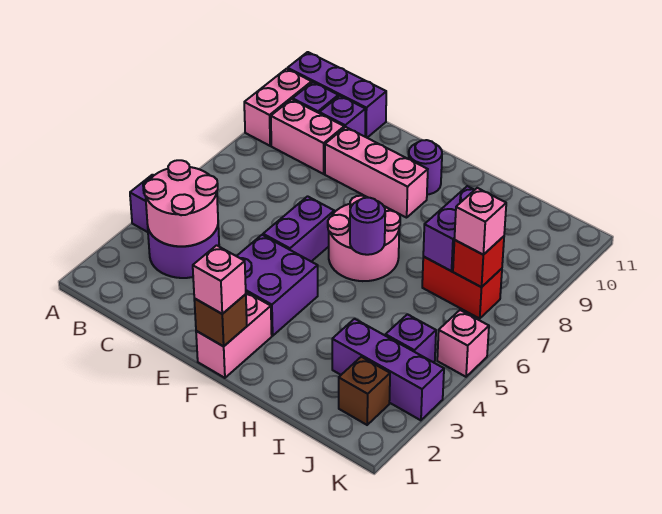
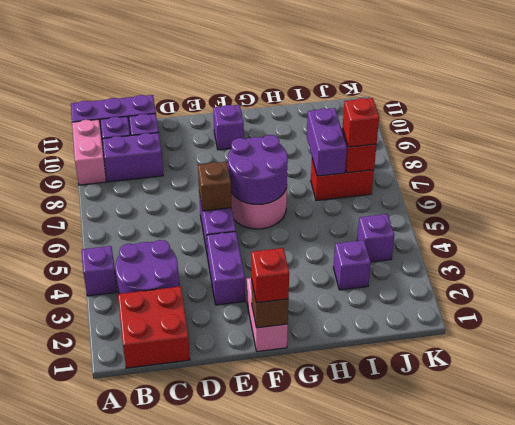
none -> red brick B1:C2 level 1
pink round brick B3:C4 level 2 -> none
pink brick B9:C9 level 1 -> purple brick B9:C9 level 1
pink brick D9:F9 level 1 -> none
purple brick E3:F4 level 1 -> purple brick E3:E4 level 1
pink brick F1 level 3 -> red brick F1 level 3
purple round brick F10 level 1 -> purple brick F10 level 1
purple round brick G6 level 2 -> purple round brick F6:G7 level 2
purple brick I3:K3 level 1 -> purple brick I3 level 1
brown brick J2 level 1 -> brown brick E6 level 2
pink brick J7 level 3 -> red brick J7 level 3
pink brick K5 level 1 -> none

